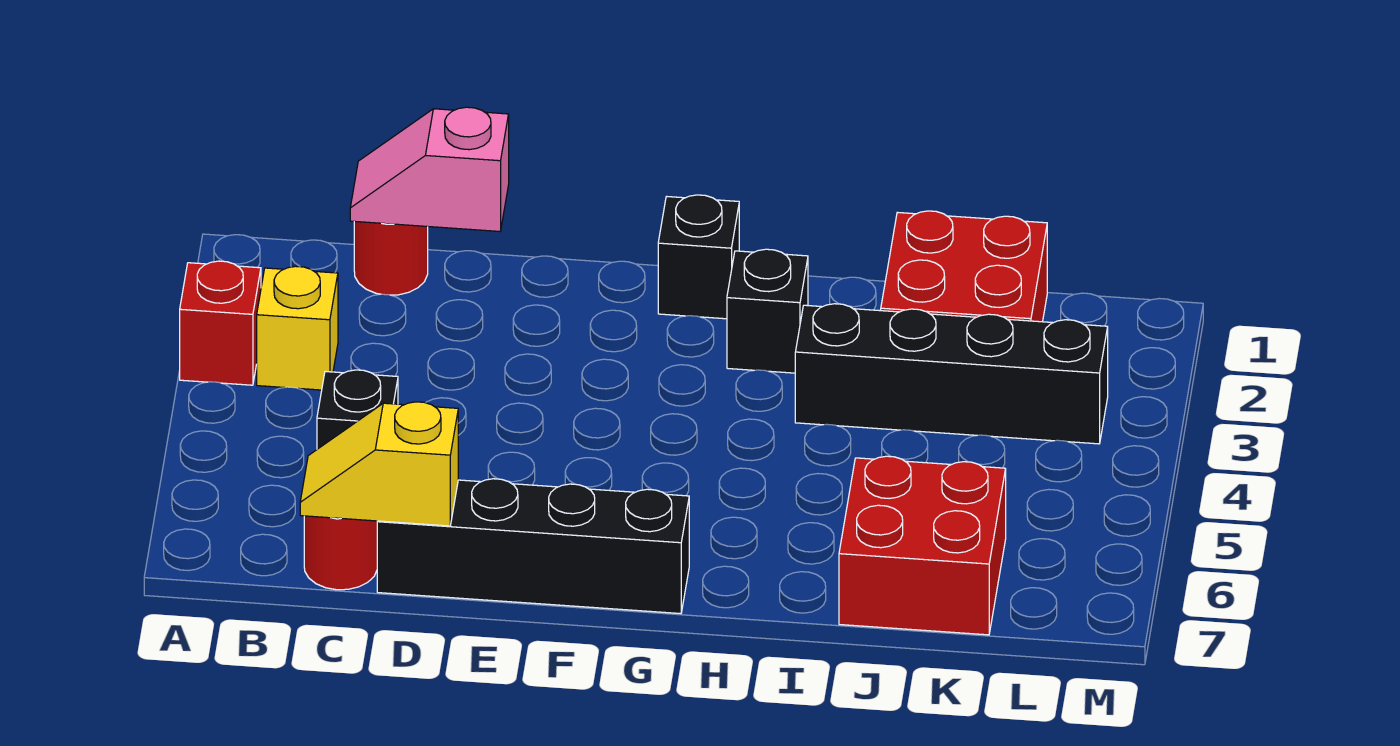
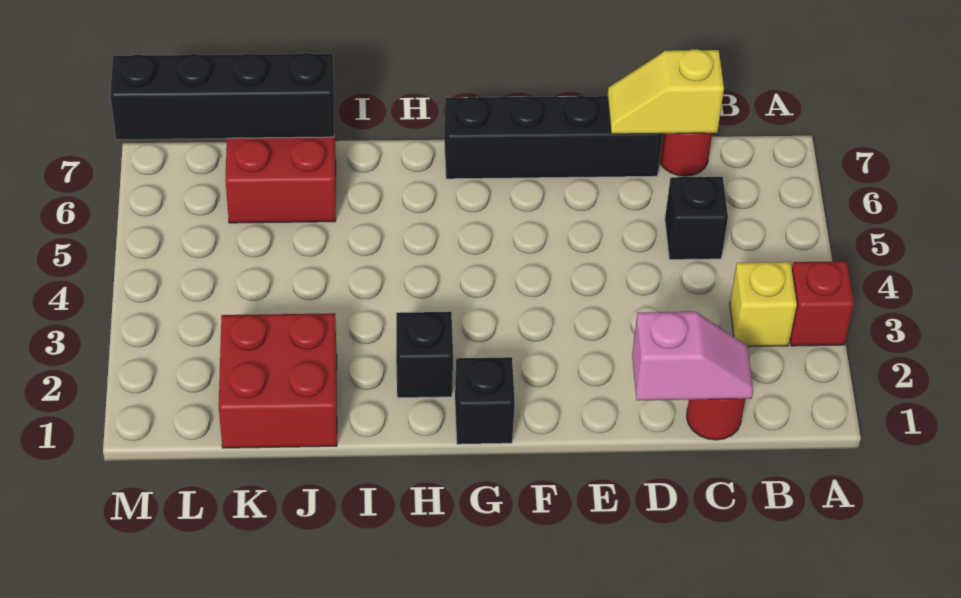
yellow slope C7:D7 level 2 top D -> yellow slope C7:D7 level 2 top C
black brick I3:L3 level 1 -> black brick J7:M7 level 2

